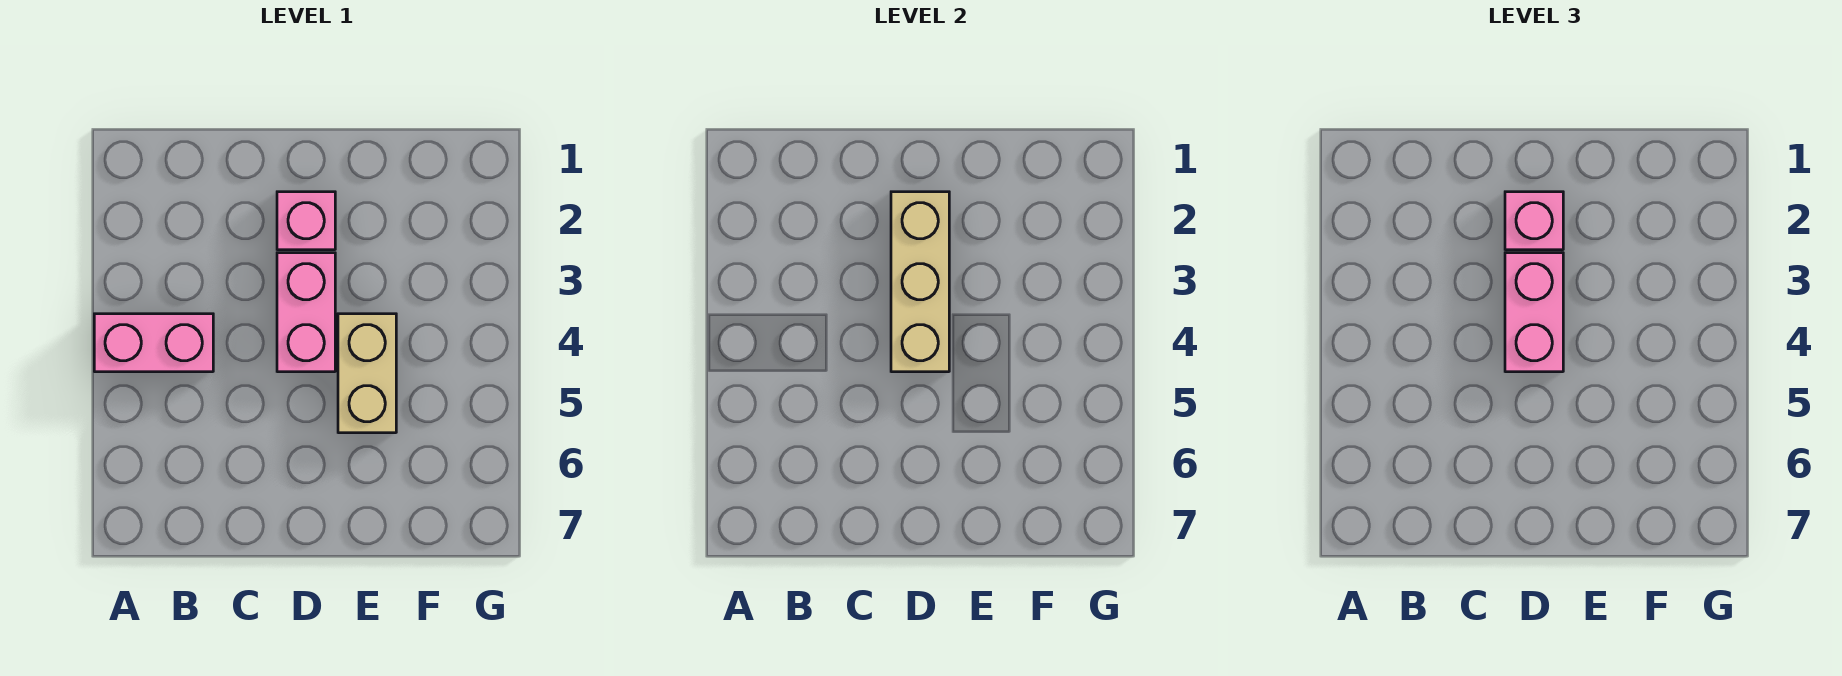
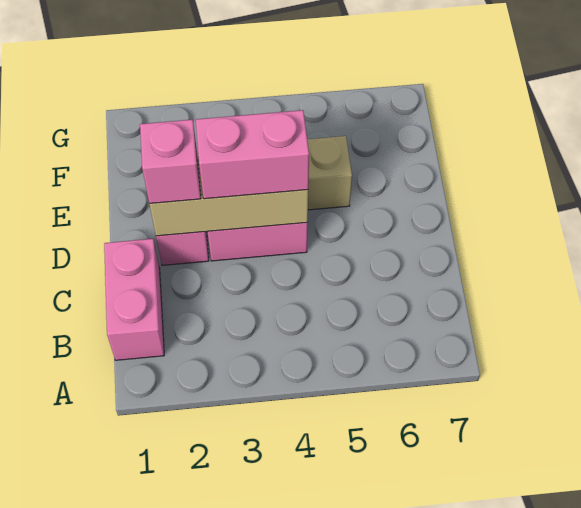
pink brick A4:B4 level 1 -> pink brick B1:C1 level 1

